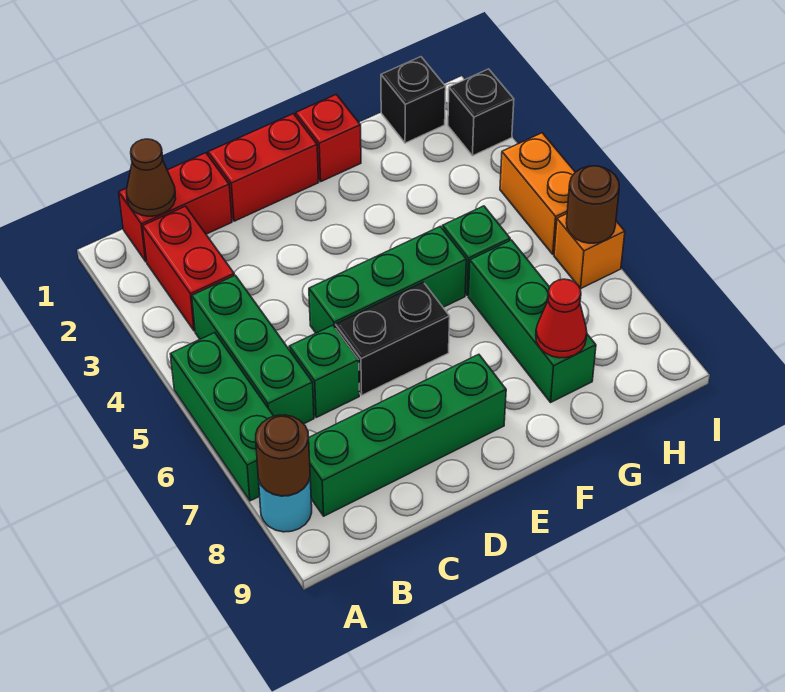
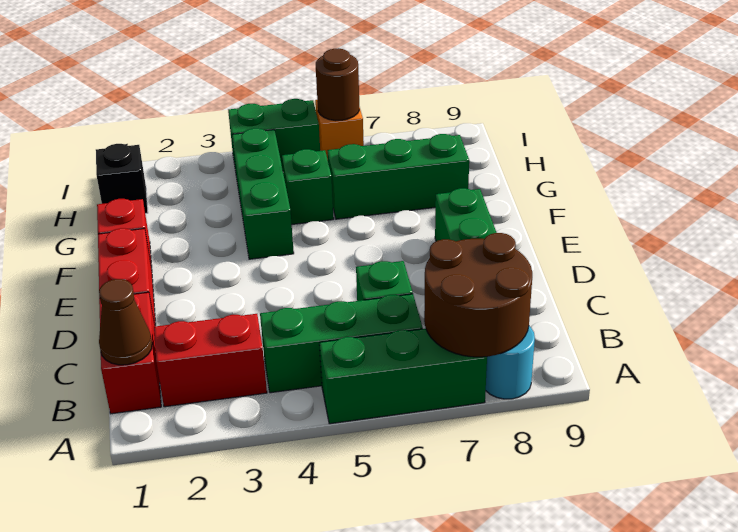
brown round brick A8 level 2 -> brown round brick A7:B8 level 2
green brick D5:F5 level 1 -> green brick F4:H4 level 1
black brick D6:E6 level 1 -> none
red cone G8 level 2 -> none
black brick I2 level 1 -> none
orange brick I4:I5 level 1 -> green brick I4:I5 level 1

